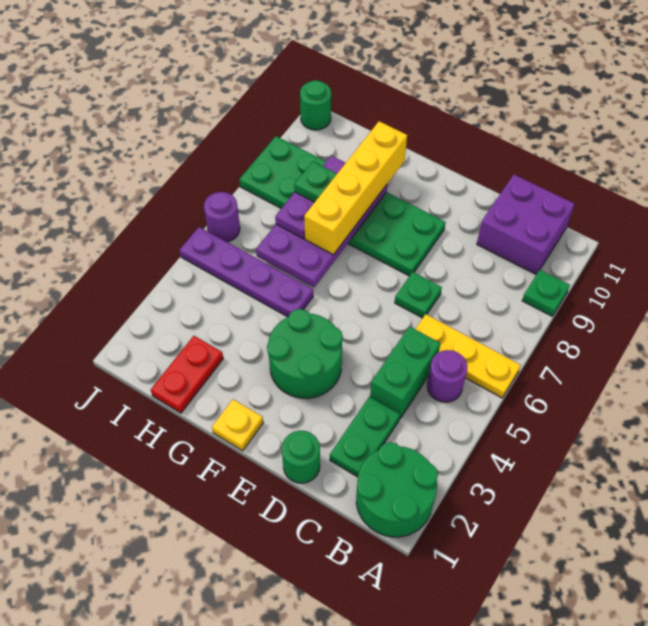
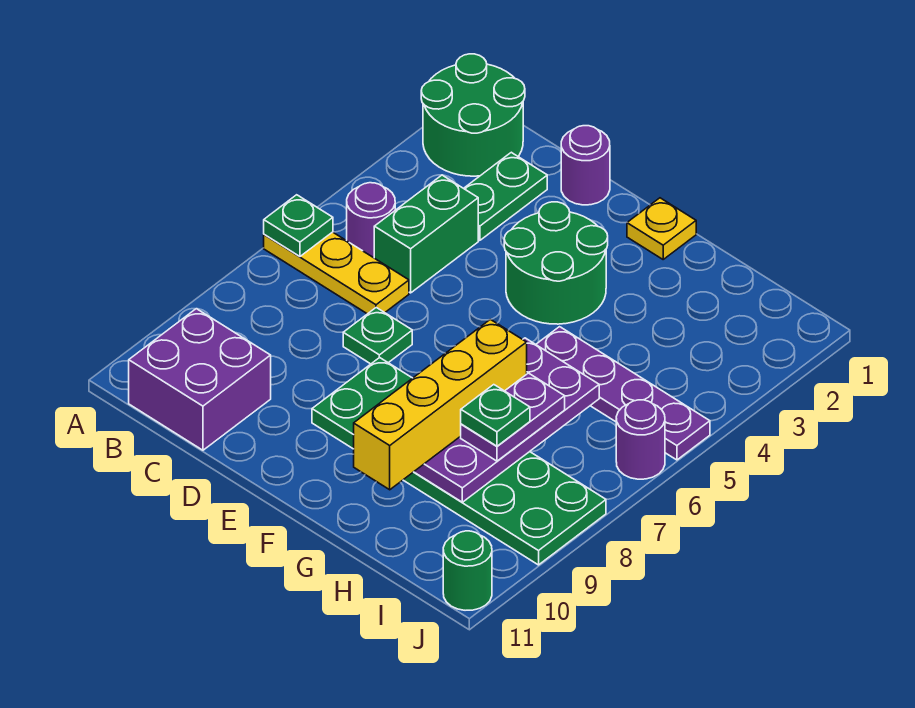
green plate A9 level 1 -> green plate A6 level 2
green round brick D1 level 1 -> purple round brick D1 level 1
red plate H1:H2 level 1 -> none

